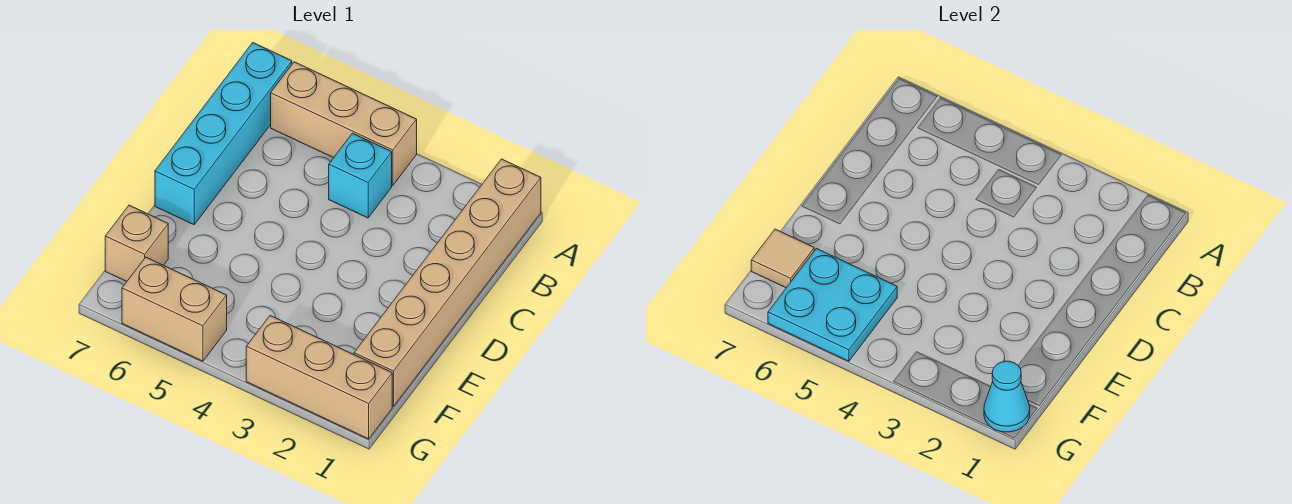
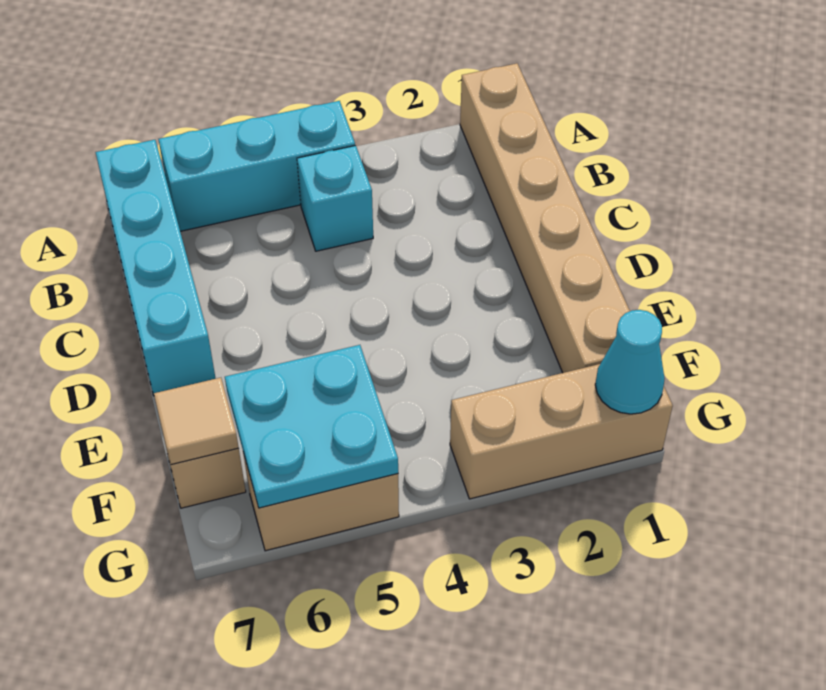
tan brick A4:A6 level 1 -> cyan brick A4:A6 level 1

